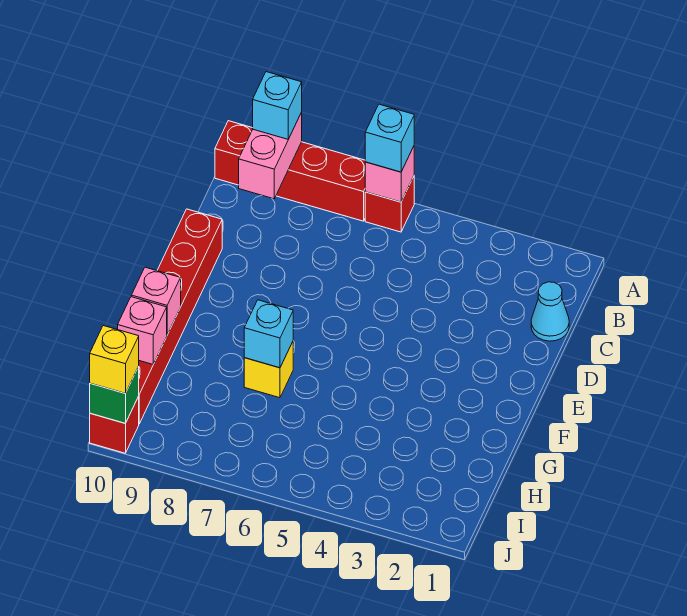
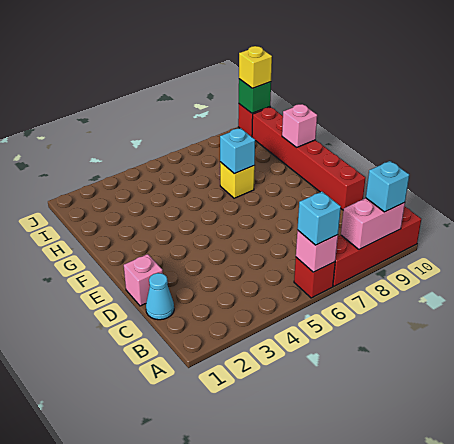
pink brick A9:B9 level 2 -> pink brick A8:A9 level 2
pink brick H10 level 2 -> pink brick D1 level 1

